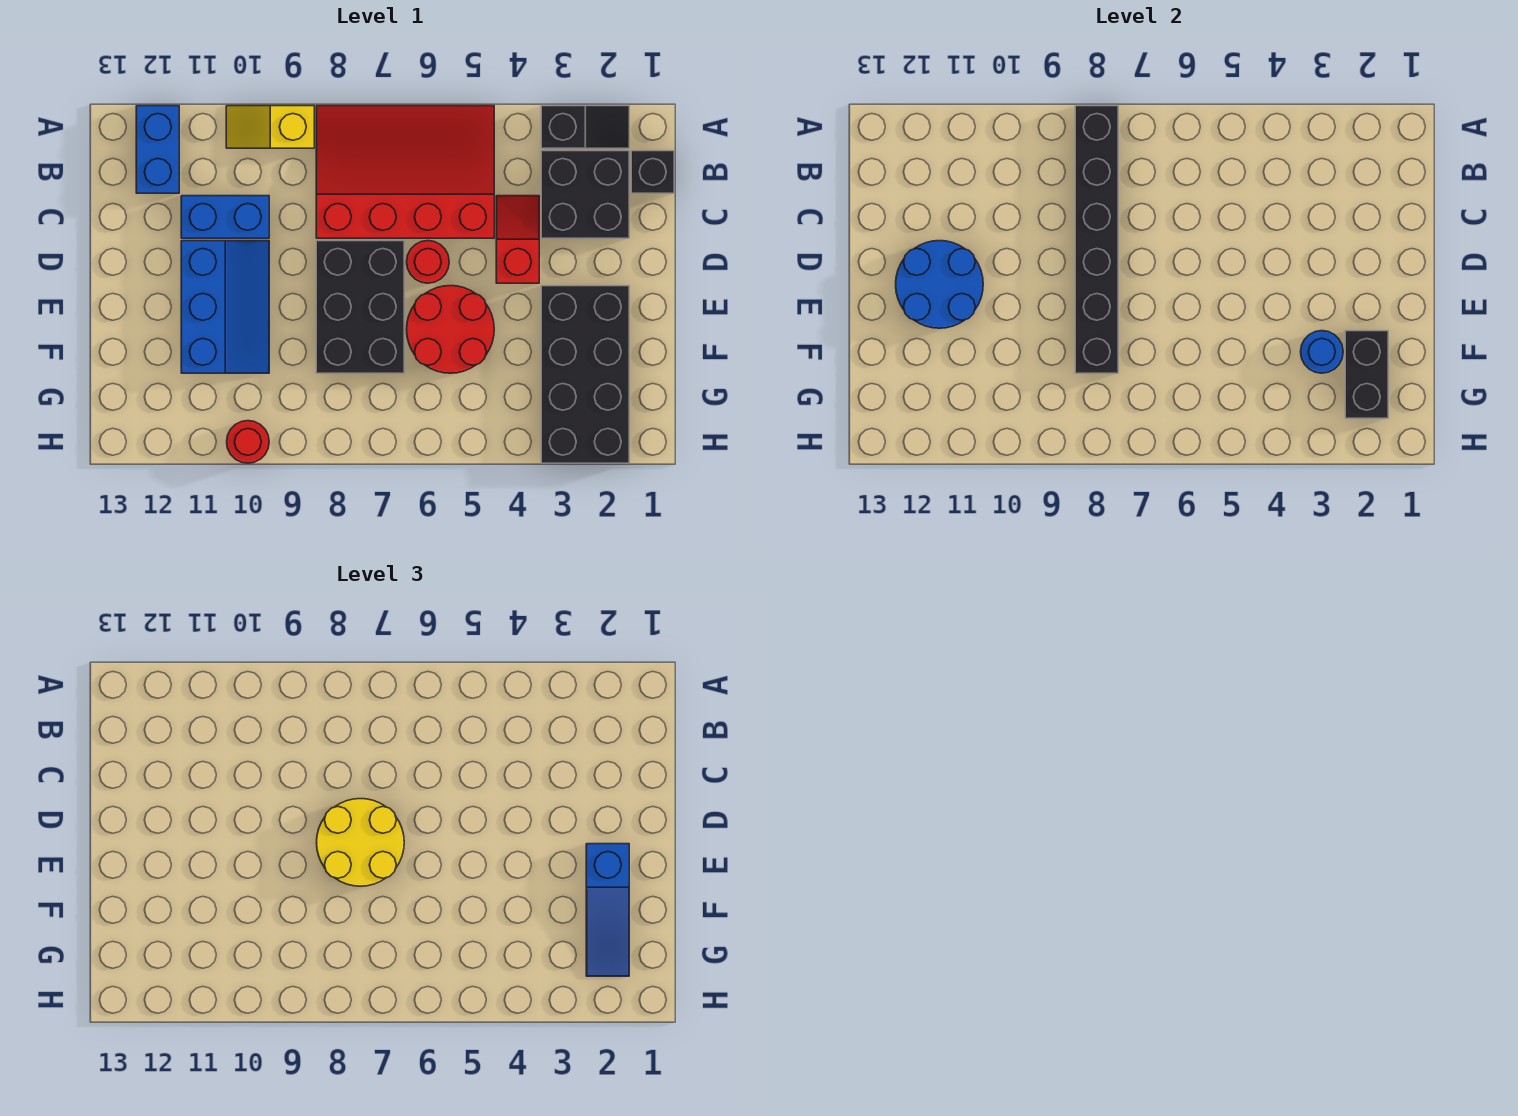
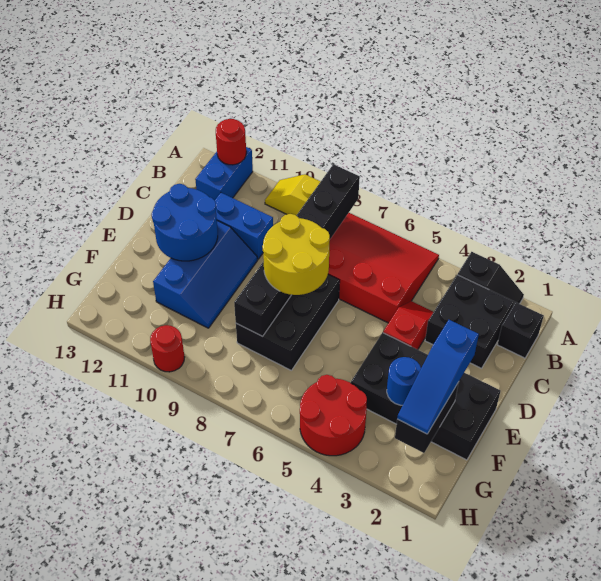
red round brick D6 level 1 -> red round brick A12 level 2
black brick E2:H3 level 1 -> black brick E1:F4 level 1
red round brick E5:F6 level 1 -> red round brick G4:H5 level 1

